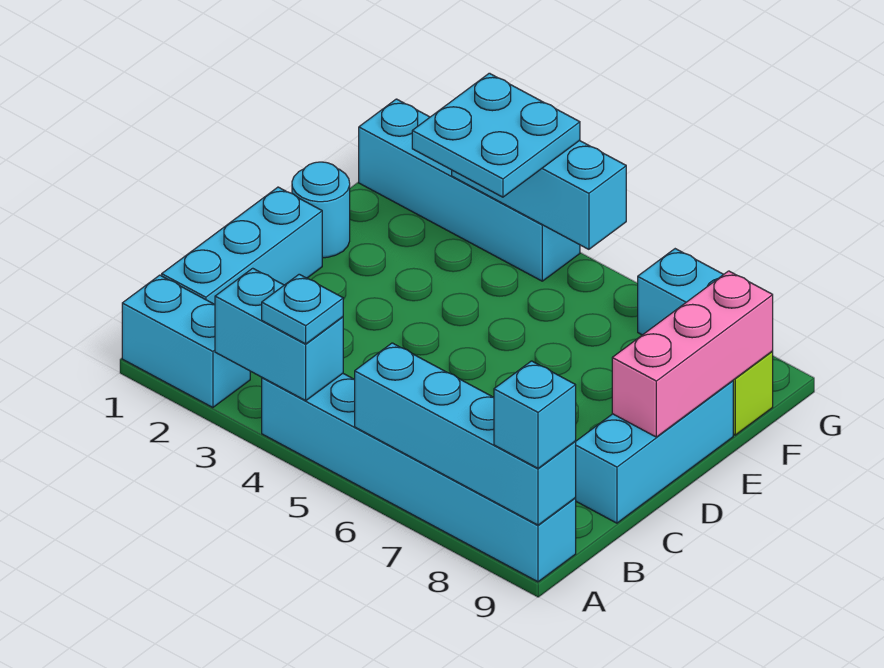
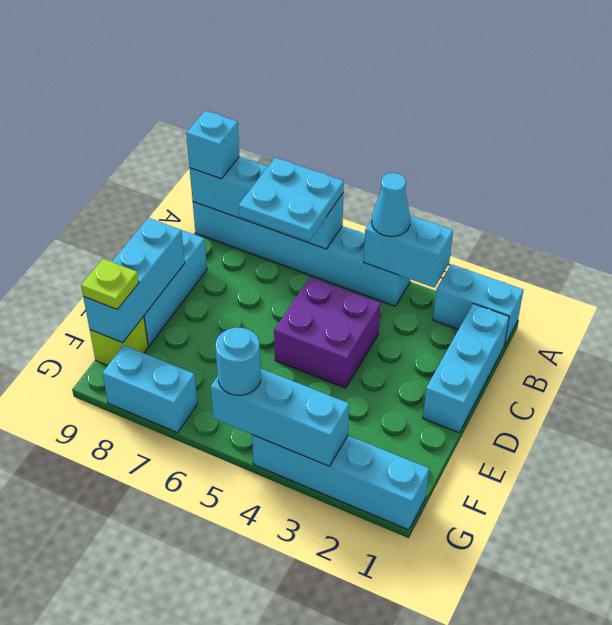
cyan plate A4 level 3 -> cyan cone A4 level 3
none -> purple brick C4:D5 level 1
pink brick D9:F9 level 2 -> cyan brick D9:F9 level 2
cyan round brick E1 level 1 -> cyan round brick G5 level 3
cyan plate F3:G4 level 3 -> cyan plate A6:B7 level 3
none -> lime plate F9 level 3

